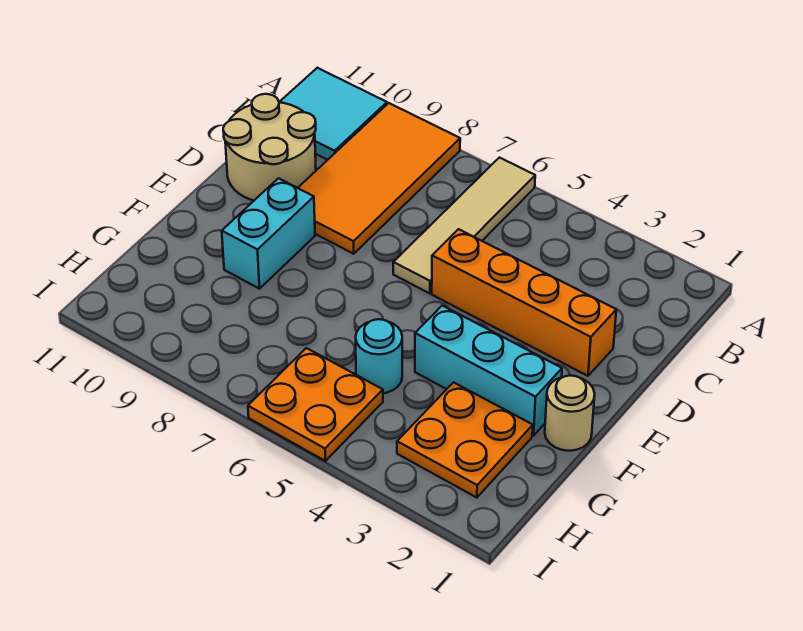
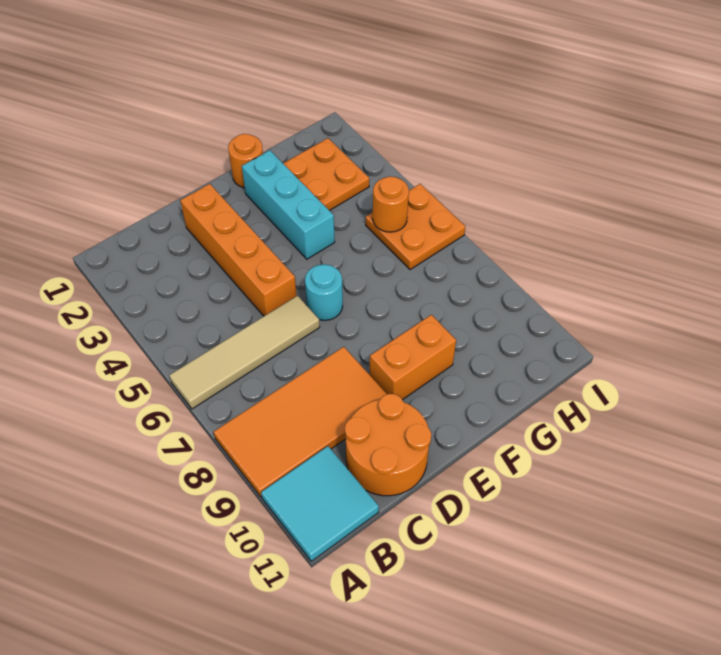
tan round brick C10:D11 level 1 -> orange round brick C10:D11 level 1
cyan brick E9:F9 level 1 -> orange brick E9:F9 level 1
tan round brick F1 level 1 -> orange round brick F1 level 1
cyan round brick G5 level 1 -> cyan round brick E6 level 1
none -> orange round brick H5 level 2

